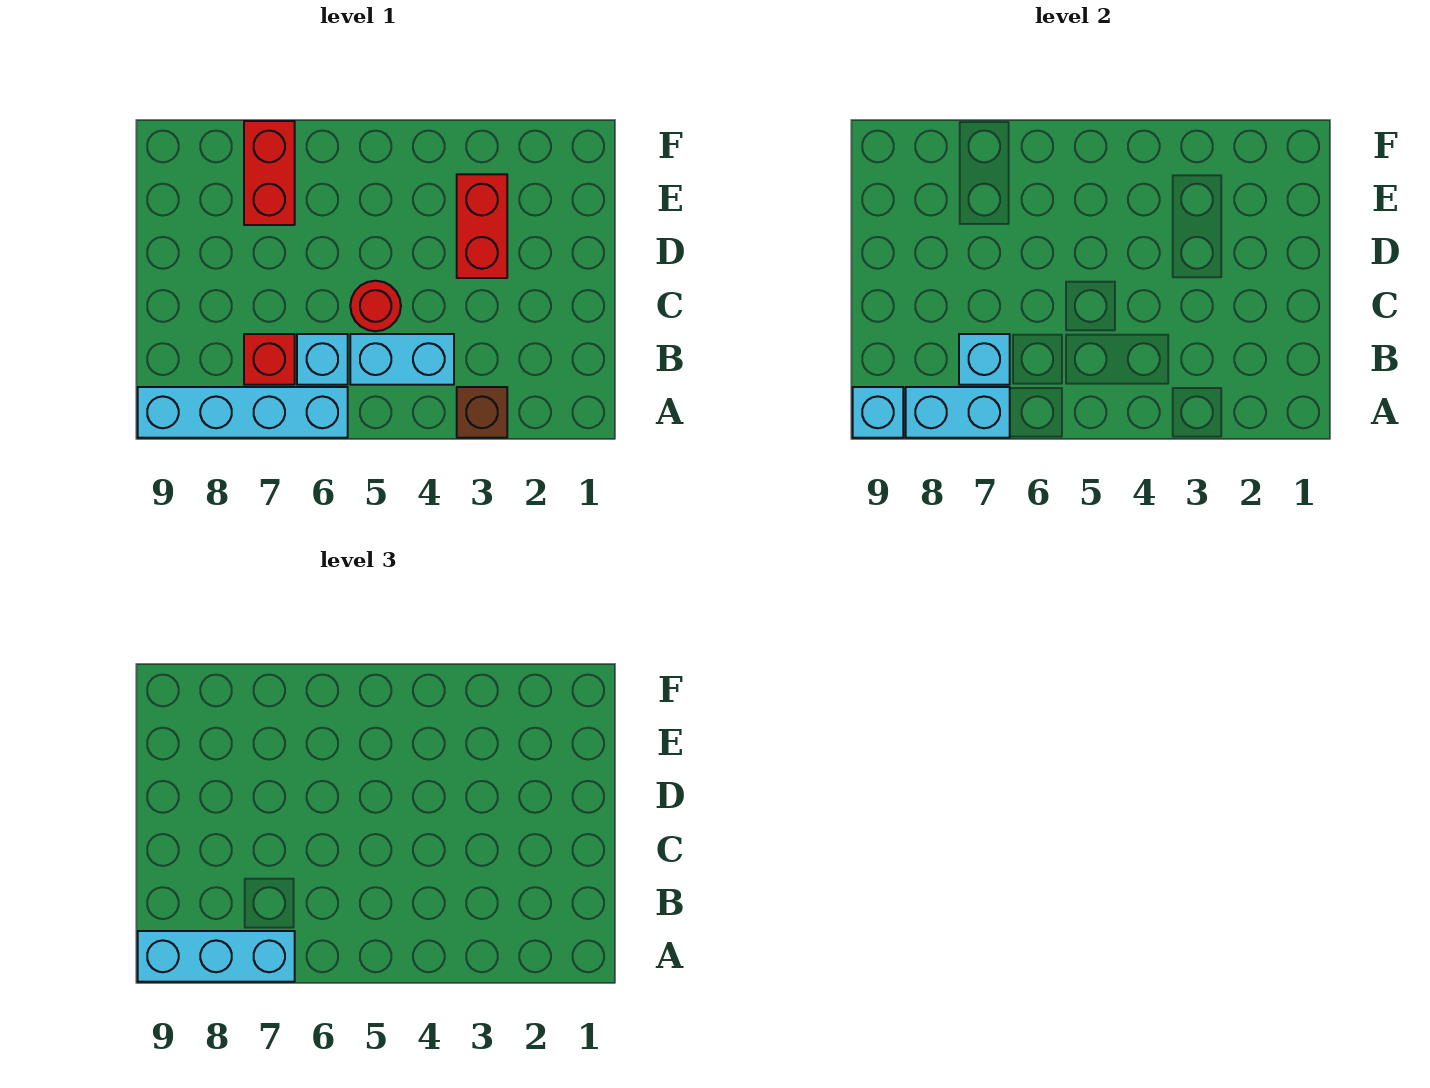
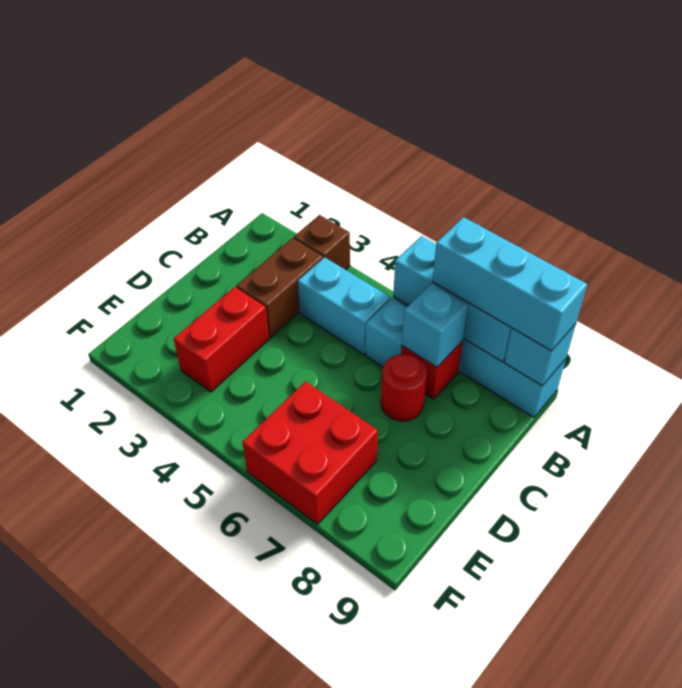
cyan brick A7:A8 level 2 -> cyan brick A6:A8 level 2
none -> brown brick B3:C3 level 1
red round brick C5 level 1 -> red round brick C7 level 1
red brick E7:F7 level 1 -> red brick E6:F7 level 1

